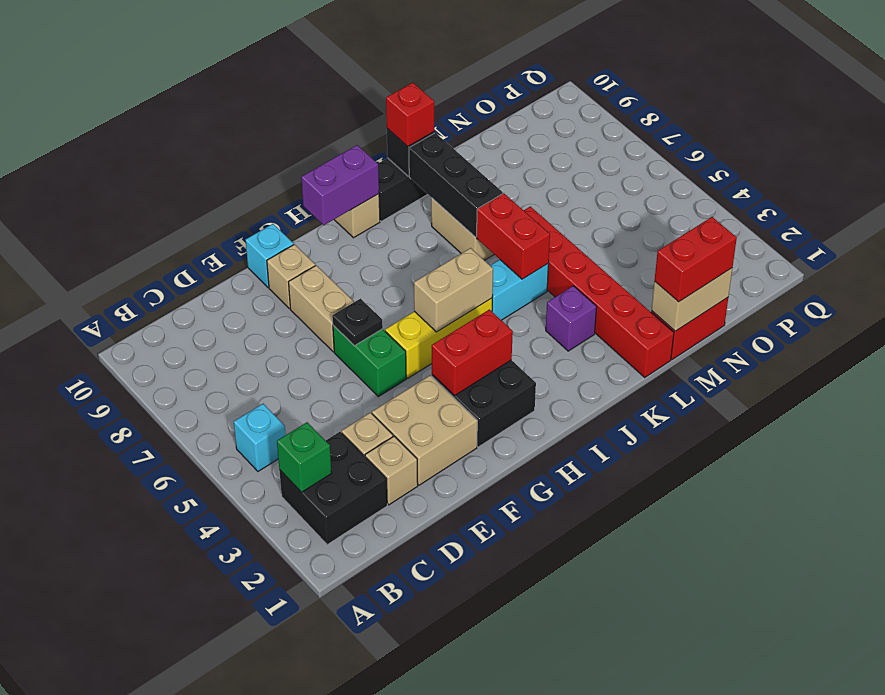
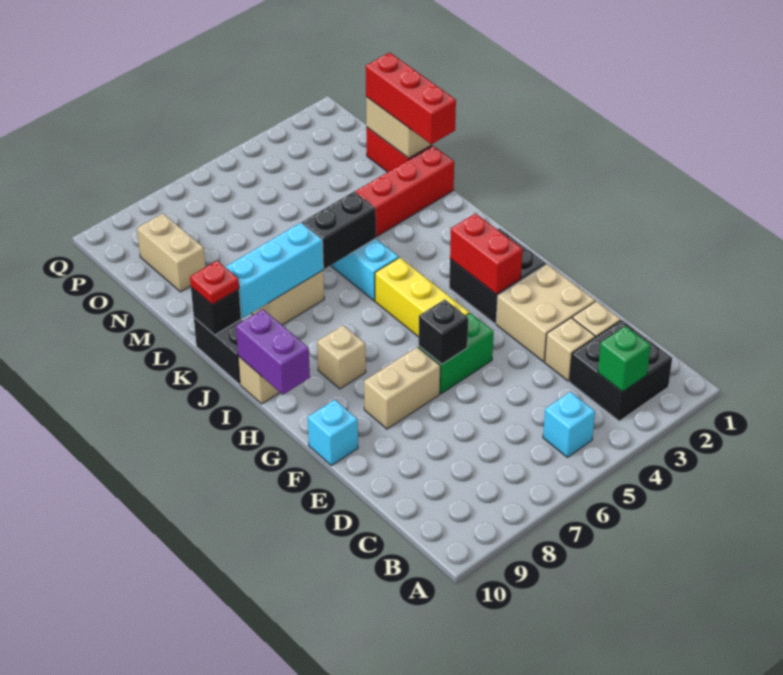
black plate F6 level 2 -> black brick F6 level 2
tan brick F9 level 1 -> tan brick H8 level 1
tan brick H5:I5 level 2 -> tan brick N9:O9 level 1
purple brick K3 level 1 -> none
red brick K5:K6 level 2 -> black brick K5:K6 level 2
black brick K7:K9 level 2 -> cyan brick K7:K9 level 2
red brick K10 level 3 -> red plate K10 level 3
red brick M1:N1 level 3 -> red brick L1:N1 level 3

